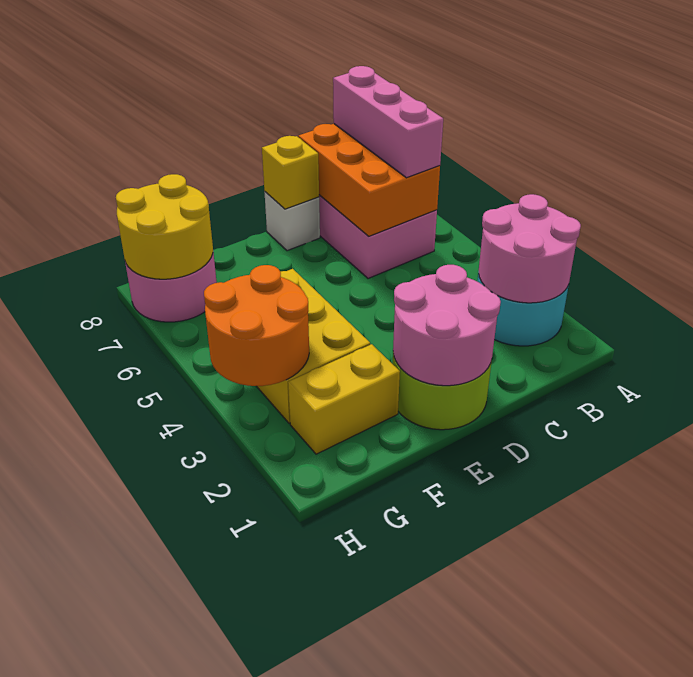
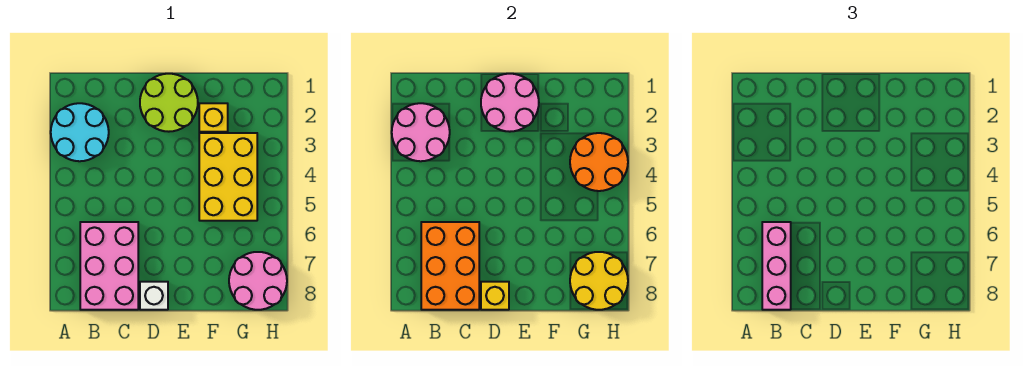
yellow brick F2:G2 level 1 -> yellow brick F2 level 1

